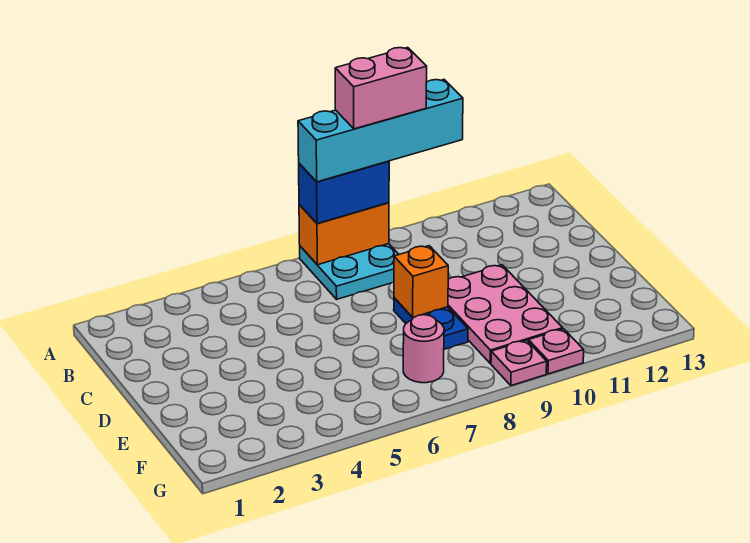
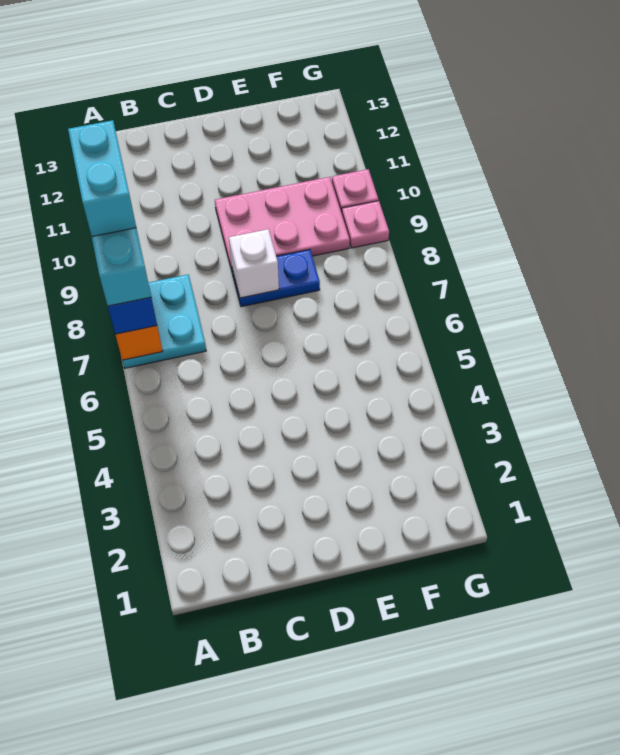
pink brick A8:A9 level 5 -> cyan brick A8:A9 level 5
orange brick D8 level 2 -> white brick D8 level 2
pink round brick F7 level 1 -> none

